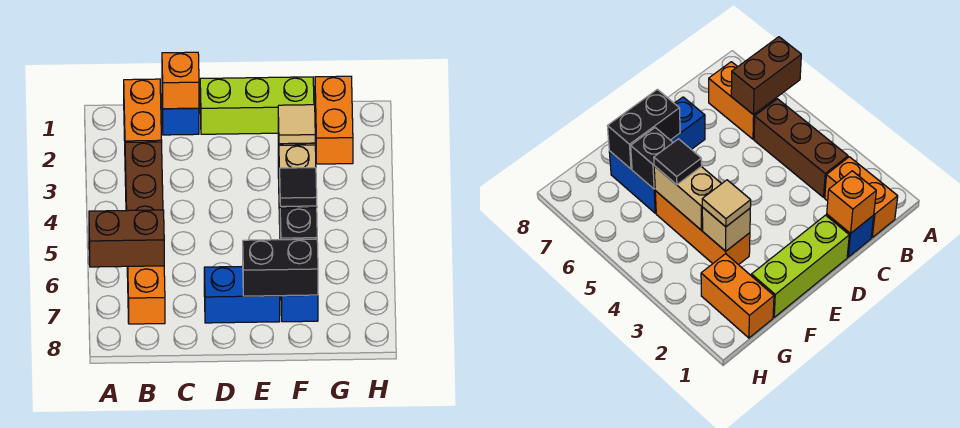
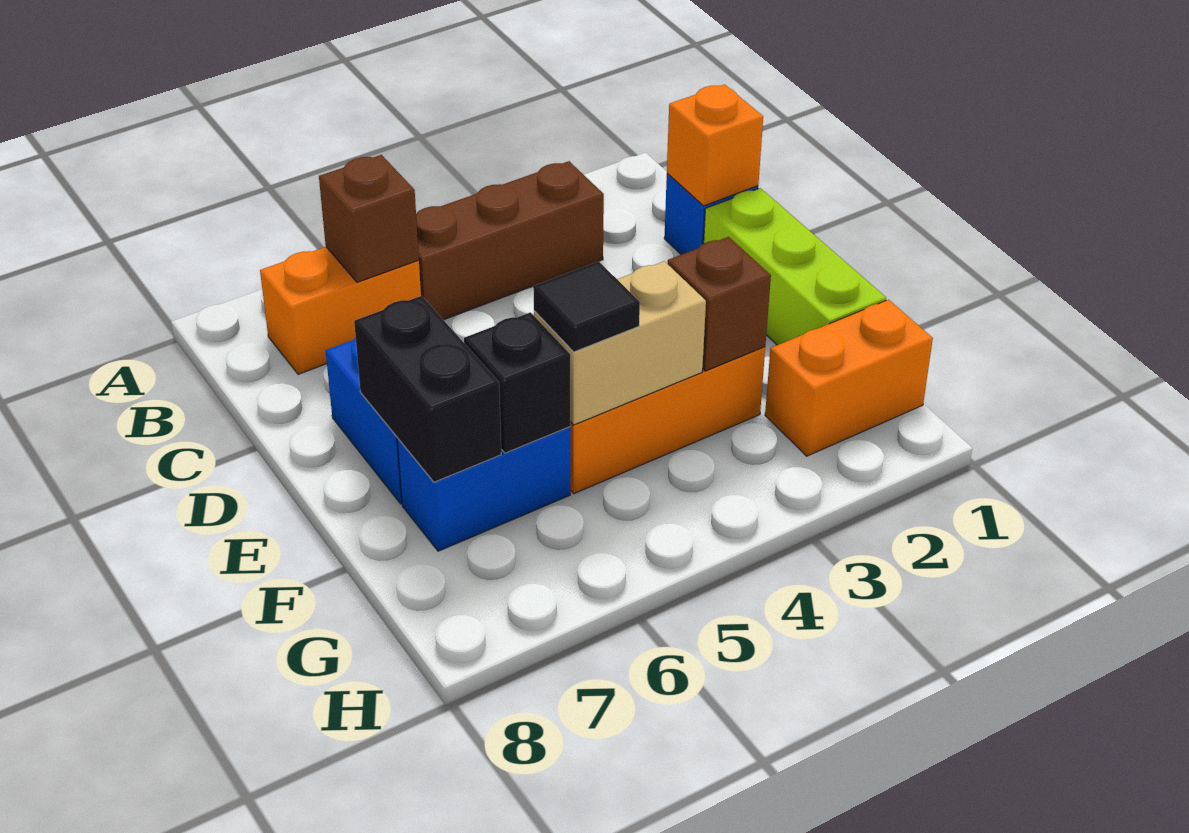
brown brick A6:B6 level 2 -> brown brick B6 level 2
orange brick B1:B2 level 1 -> none
tan brick F3 level 2 -> brown brick F3 level 2
tan tile F3 level 3 -> none

